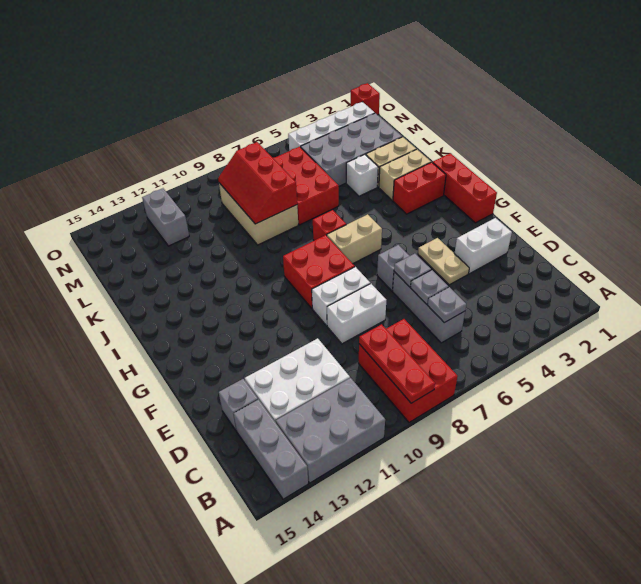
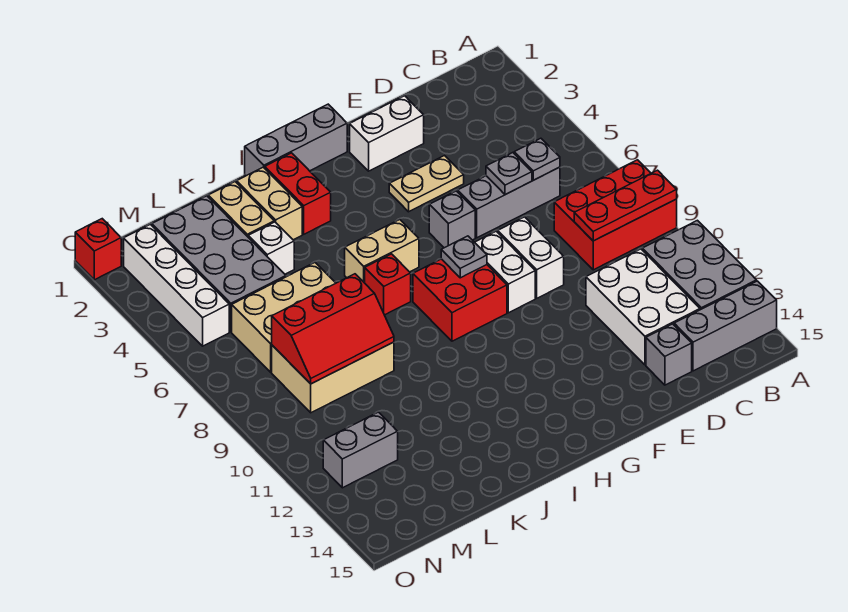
white brick E2:E3 level 1 -> white brick E2:F2 level 1
grey plate E6 level 2 -> grey plate G8 level 2
red brick G1:I1 level 1 -> grey brick G1:I1 level 1
tan brick H6:H7 level 1 -> tan brick H6:I6 level 1
red brick K6:M7 level 1 -> tan brick K6:M7 level 1

